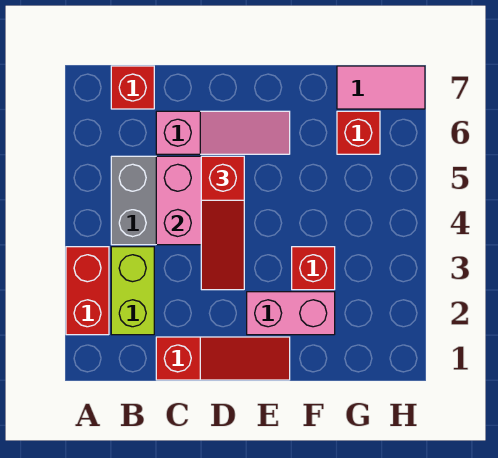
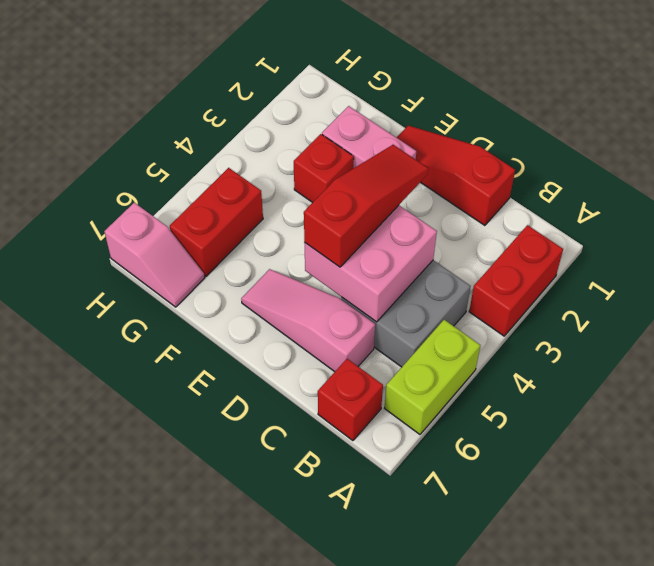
lime brick B2:B3 level 1 -> lime brick A5:A6 level 1
red brick G6 level 1 -> red brick G5:G6 level 1
pink tile G7:H7 level 1 -> pink slope G7:H7 level 1 top H

